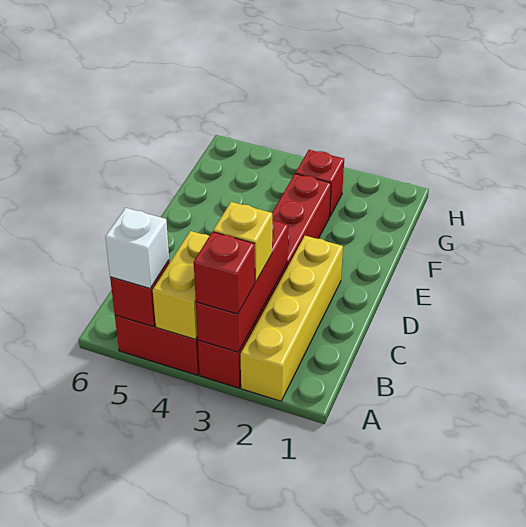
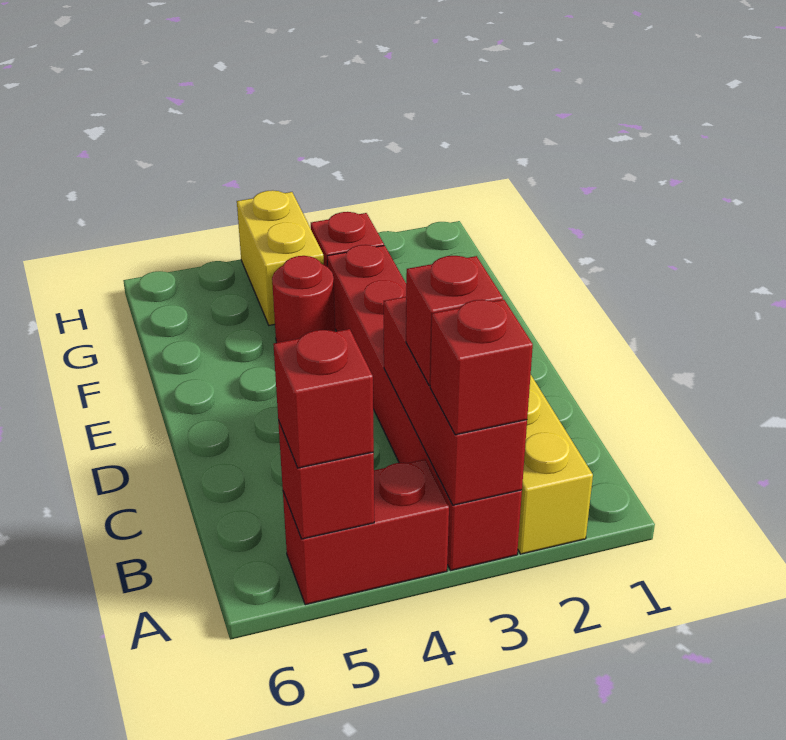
yellow brick A4:B4 level 2 -> yellow brick G4:H4 level 1
white brick A5 level 3 -> red brick A5 level 3
yellow brick B3 level 3 -> red brick B3 level 3
none -> red round brick F4 level 1

